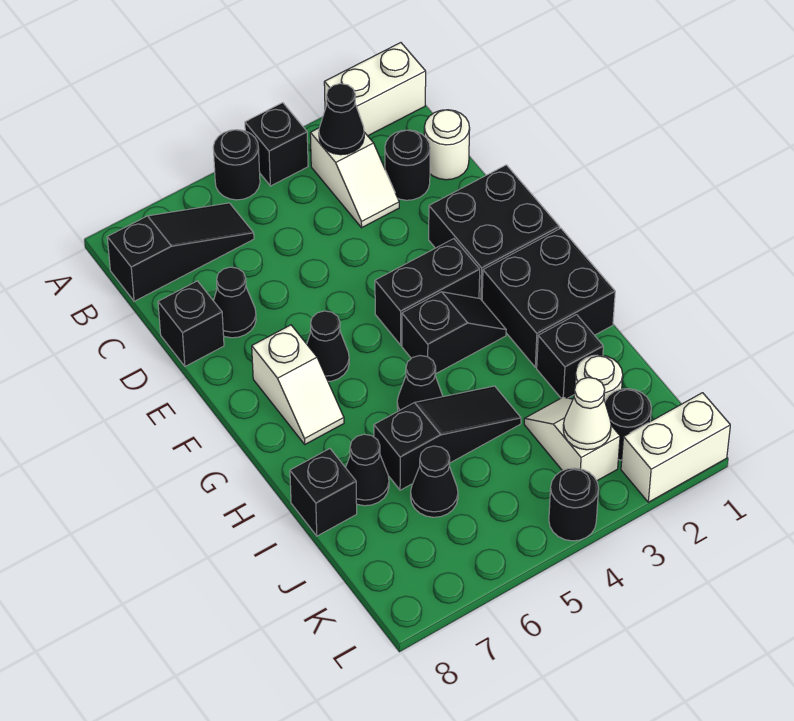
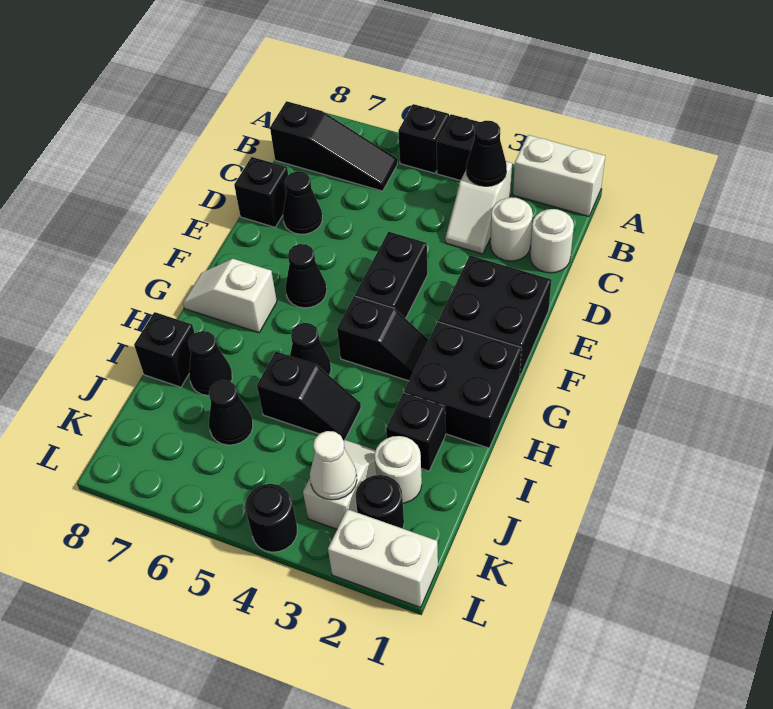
black round brick A5 level 1 -> black brick A5 level 1
black round brick C2 level 1 -> white round brick C2 level 1
black brick F3:F4 level 1 -> black brick E4:F4 level 1
white slope F7:G7 level 1 top F -> white slope G7:G8 level 1 top 7
black slope I4:I6 level 1 top 6 -> black slope I4:I5 level 1 top 5

